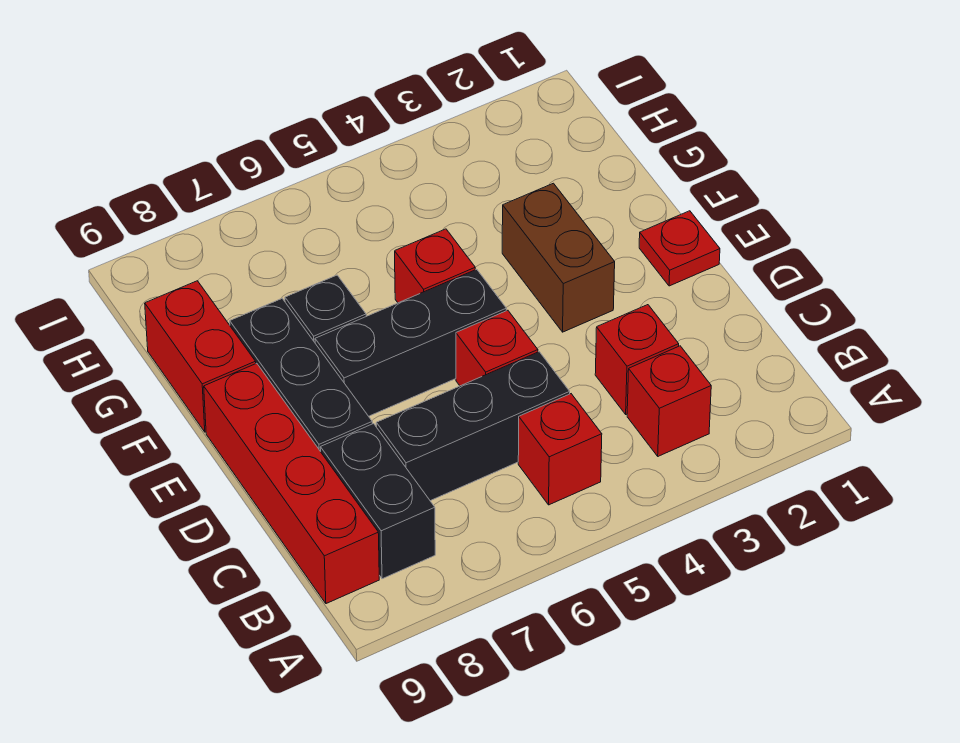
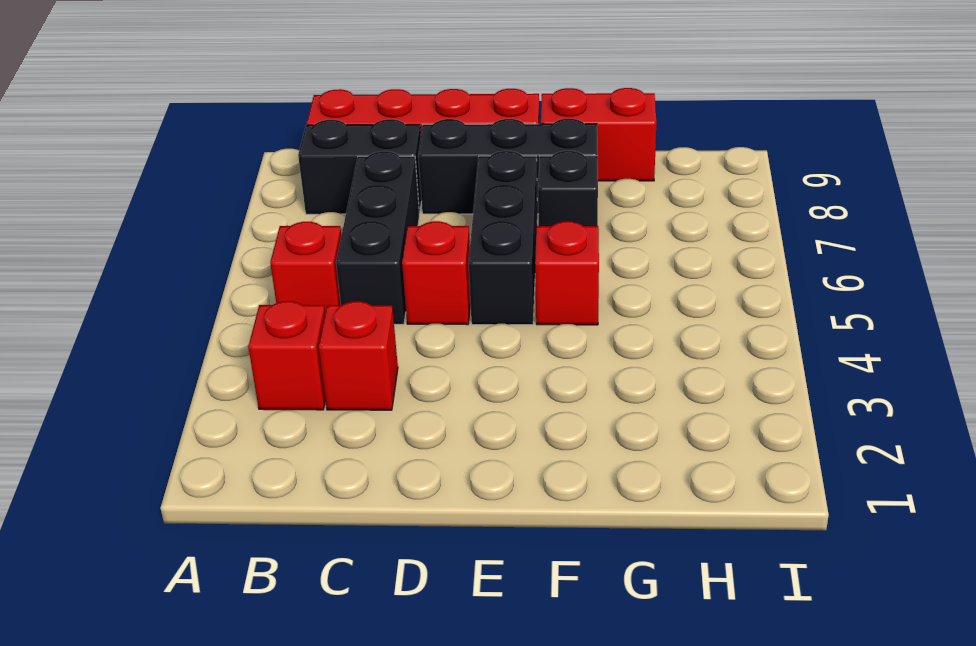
red plate E1 level 1 -> none
brown brick E3:F3 level 1 -> none

